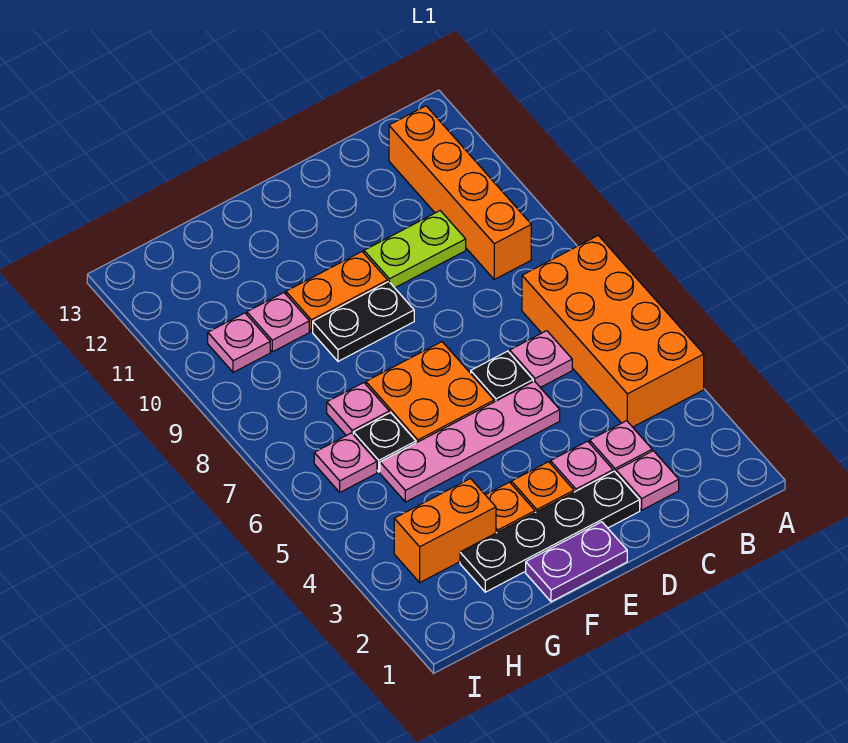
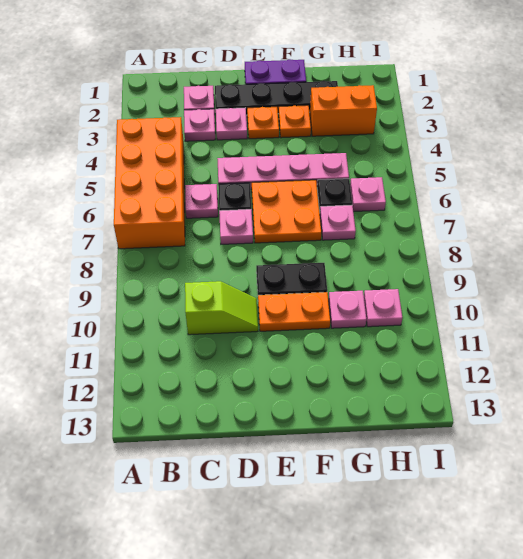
orange brick B9:B12 level 1 -> none
lime plate C10:D10 level 1 -> lime slope C10:D10 level 1 top C
none -> pink plate D7 level 1

